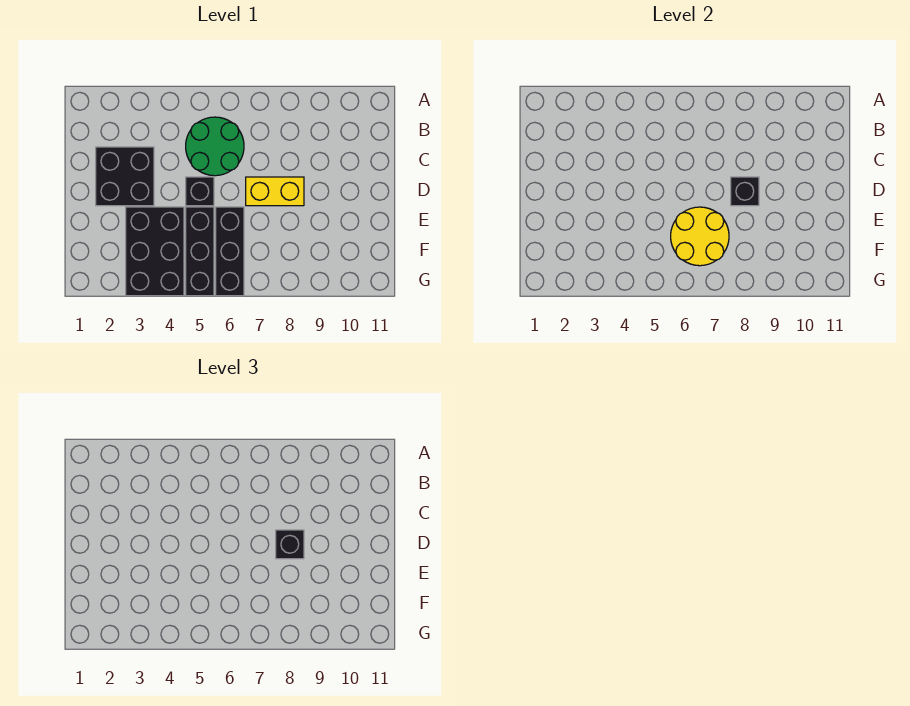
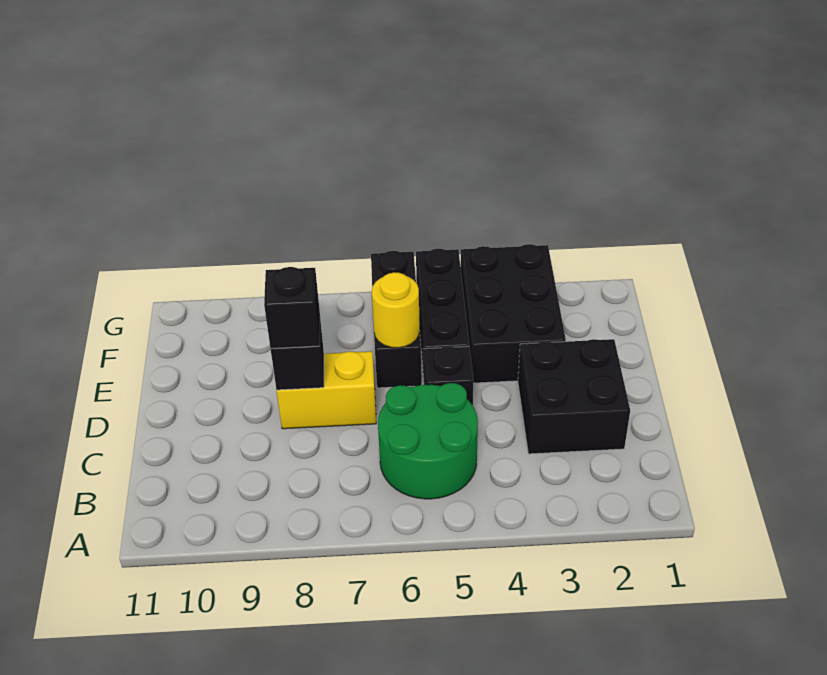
yellow round brick E6:F7 level 2 -> yellow round brick E6 level 2

